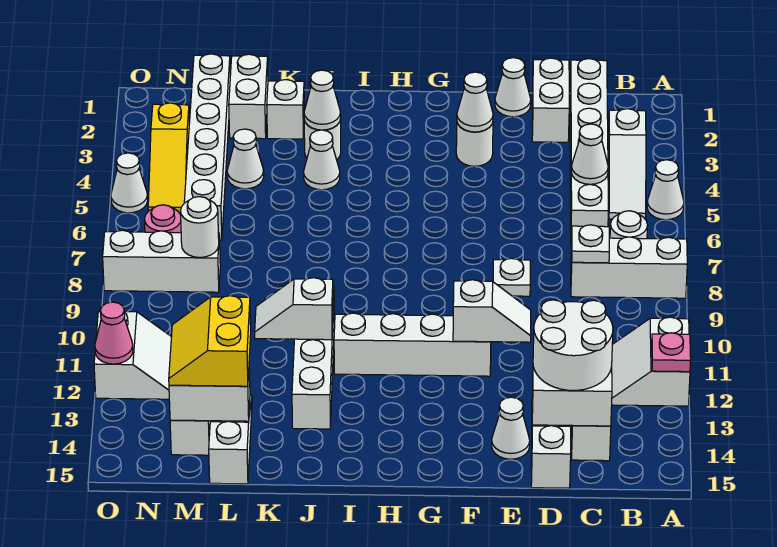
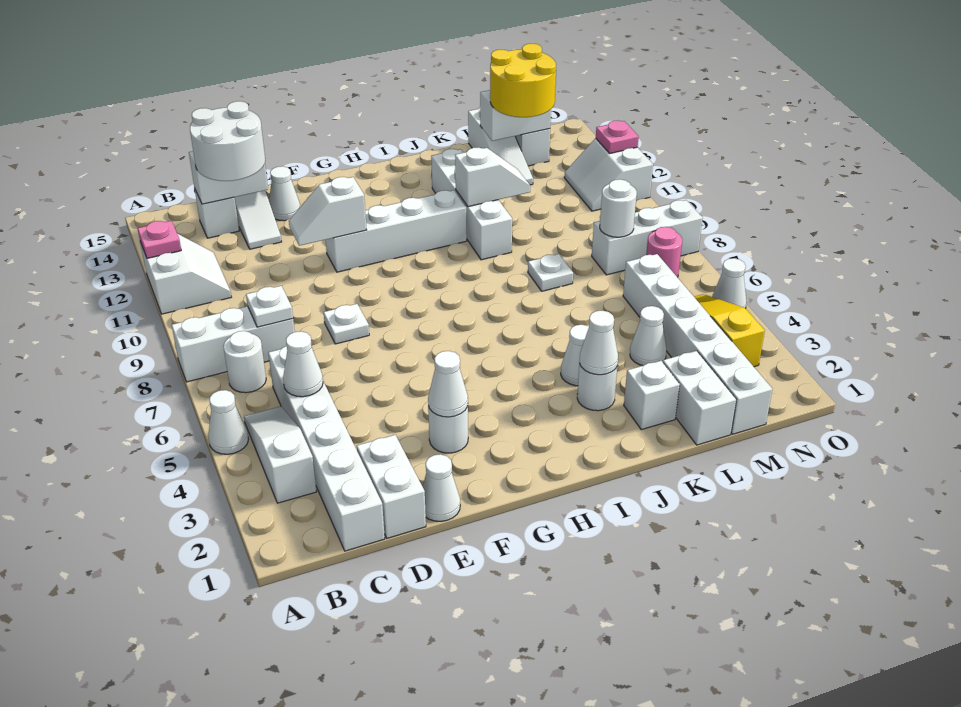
none -> white plate K8 level 1
yellow slope L13:M14 level 3 top L -> yellow round brick L13:M14 level 3
pink cone O12 level 2 -> pink plate O12 level 2

